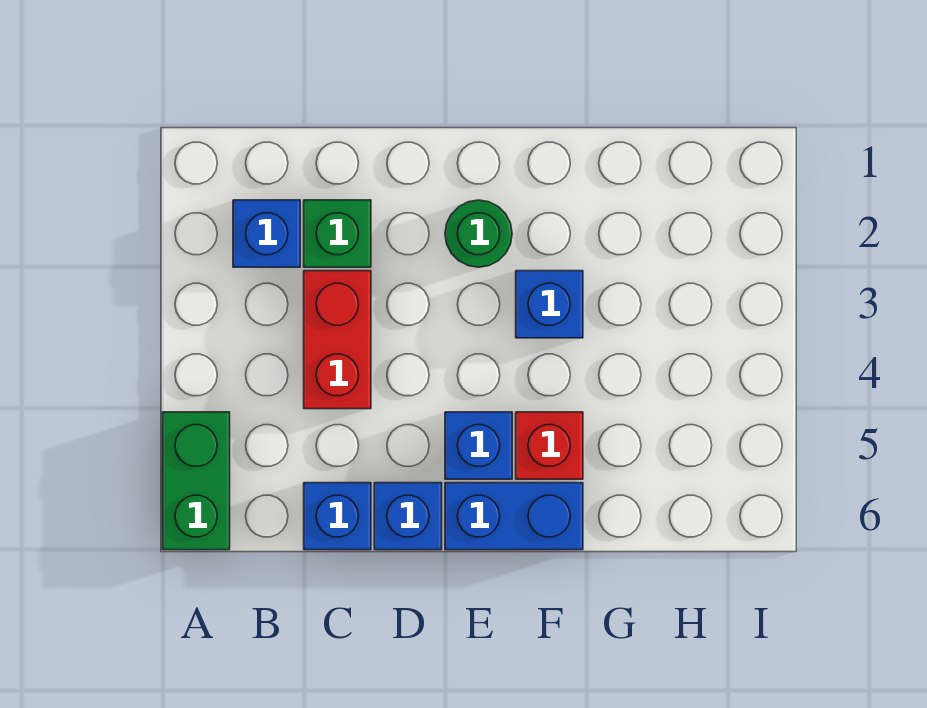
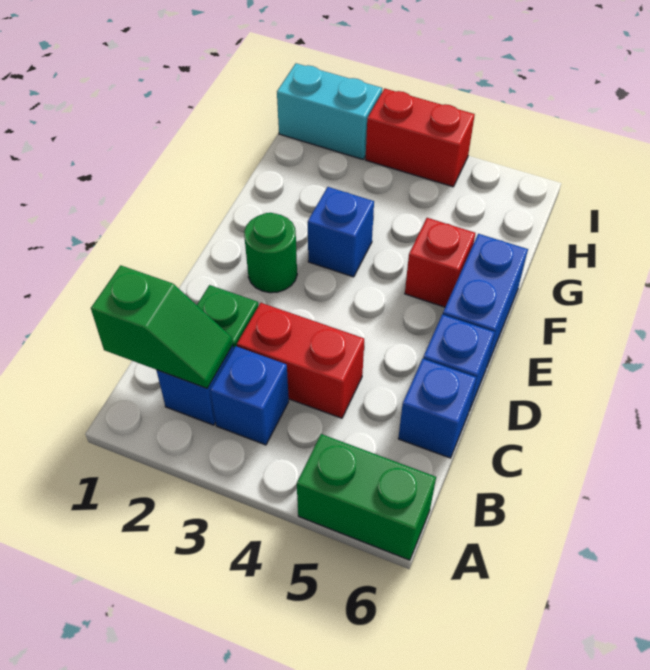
none -> green slope B1:B2 level 2 top 1
blue brick E5 level 1 -> blue brick B3 level 1
none -> cyan brick I1:I2 level 1
none -> red brick I3:I4 level 1

